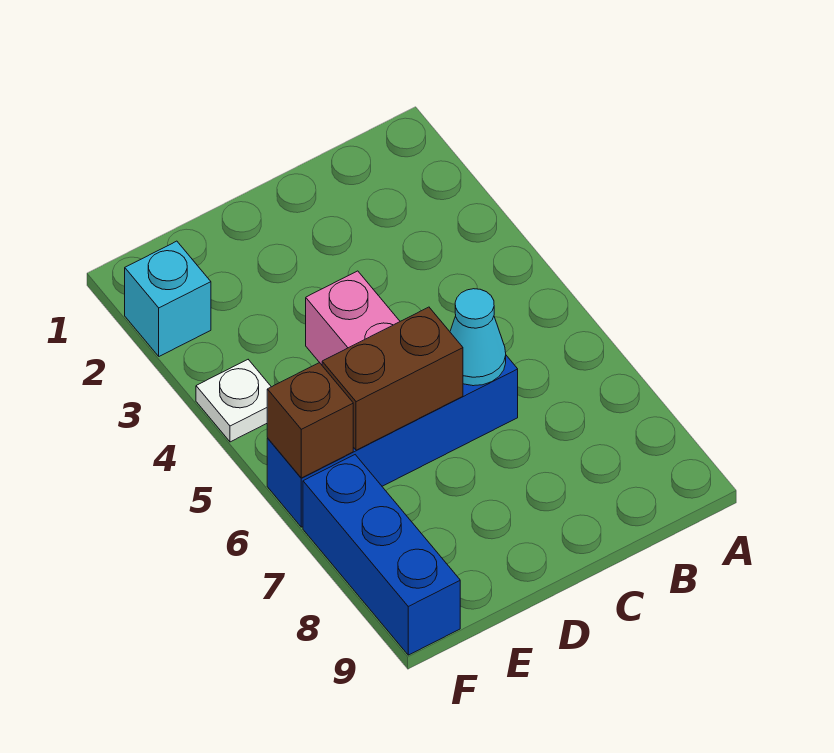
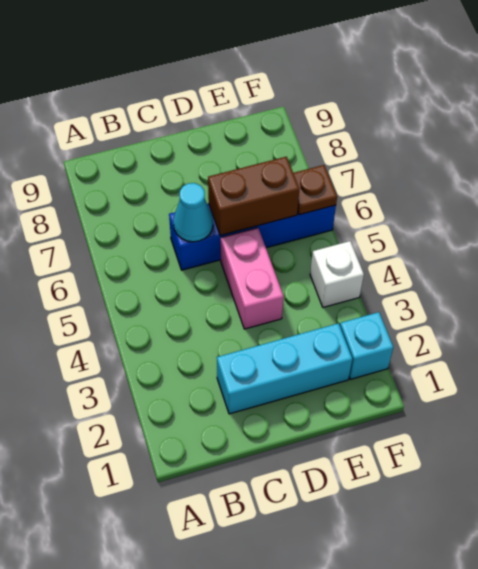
none -> cyan brick C2:E2 level 1
white plate F4 level 1 -> white brick F4 level 1
brown brick F6 level 2 -> brown plate F6 level 2
blue brick F7:F9 level 1 -> none

